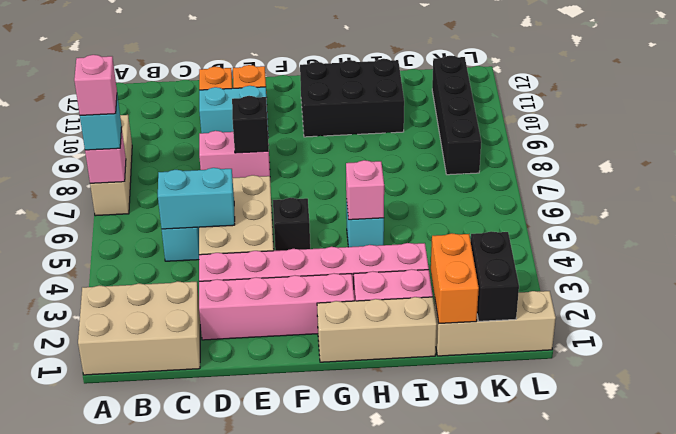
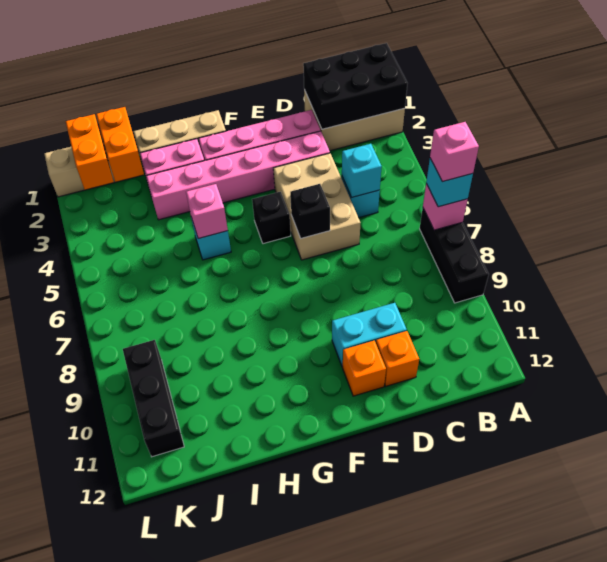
tan brick A7:A9 level 1 -> black brick A7:A9 level 1
cyan brick C5:D5 level 2 -> cyan brick C5 level 2
pink brick D8:E8 level 1 -> none
black brick E8 level 2 -> black brick E6 level 2
black brick G10:I11 level 1 -> black brick A1:C2 level 2
black brick K1:K2 level 2 -> orange brick K1:K2 level 2
black brick K8:K11 level 1 -> black brick K9:K11 level 1

